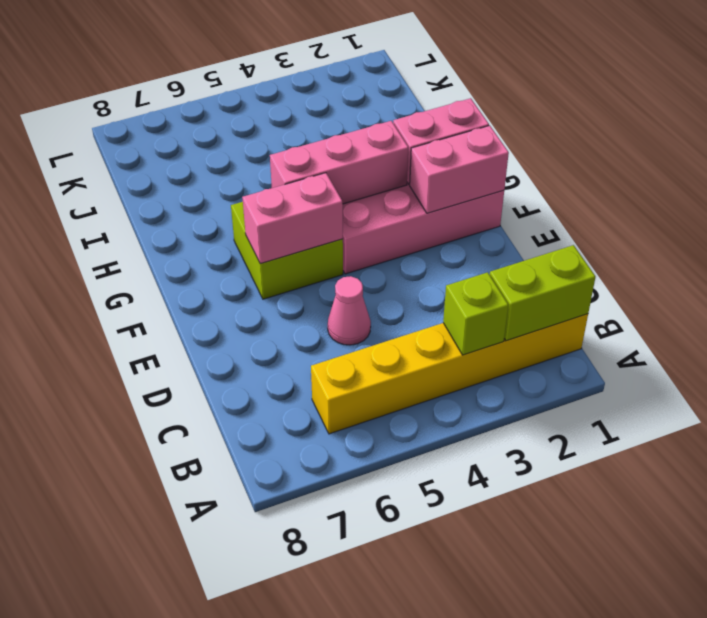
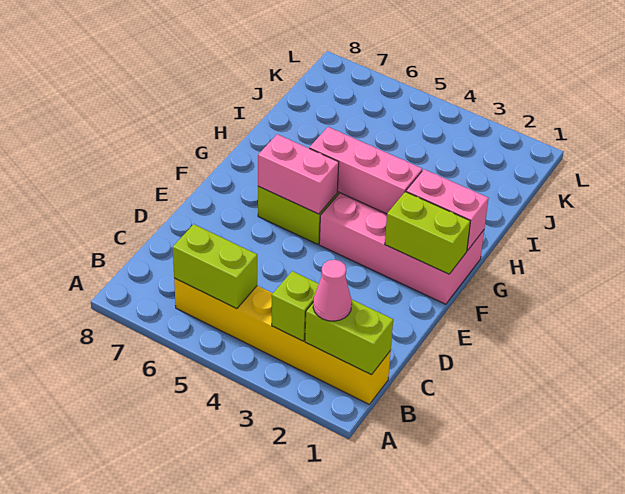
none -> lime brick B5:B6 level 2
pink cone D5 level 1 -> pink cone B2 level 3
pink brick F1:F2 level 2 -> lime brick F1:F2 level 2

